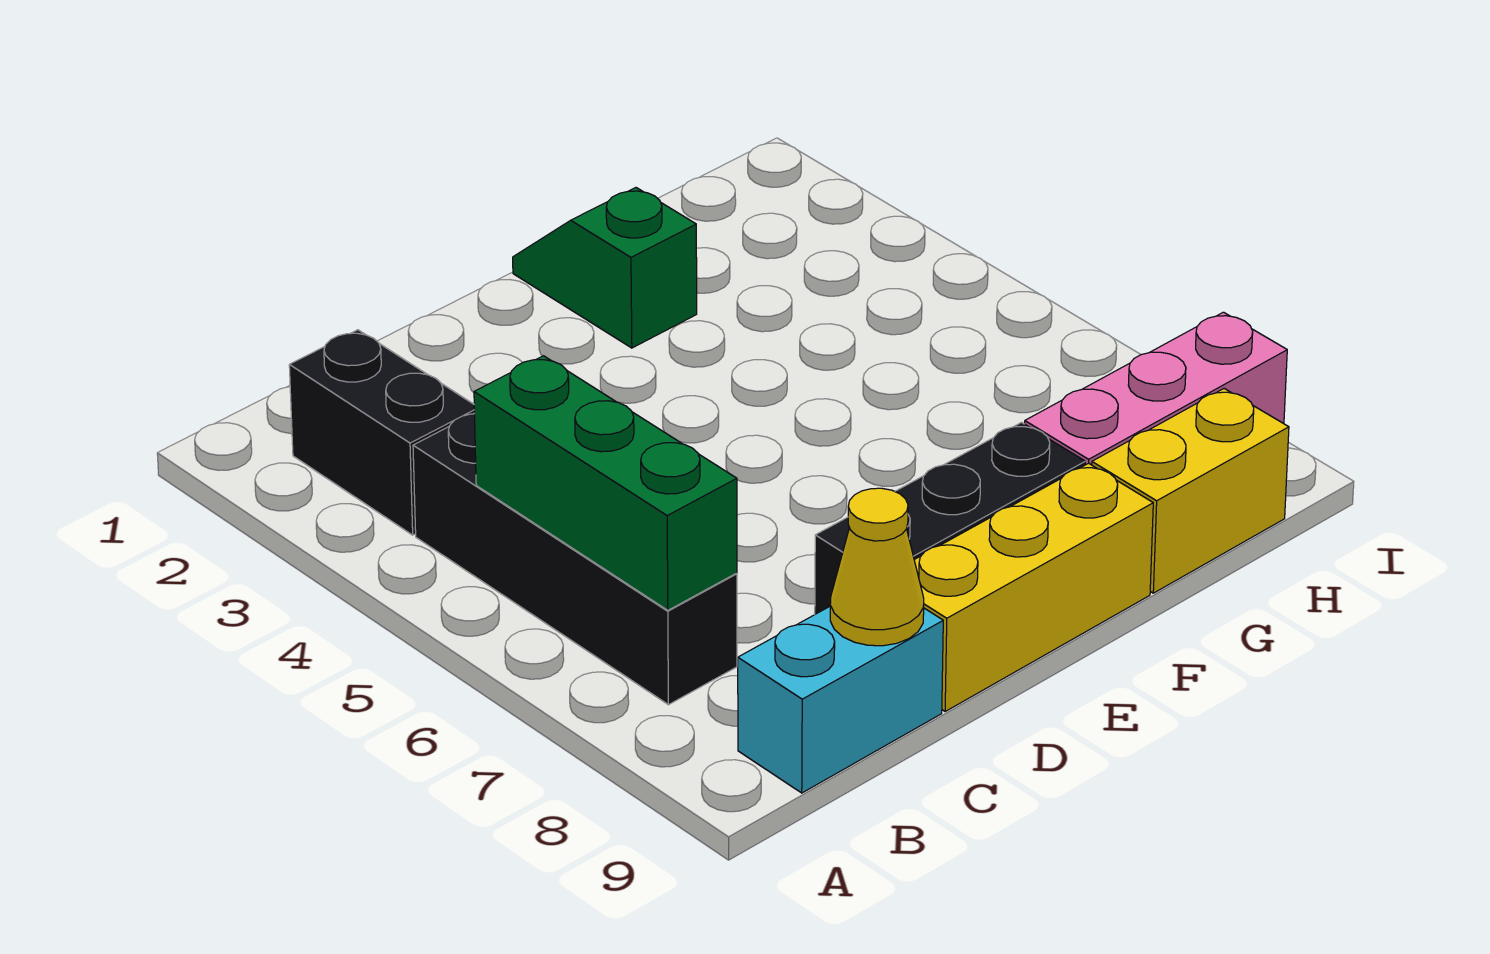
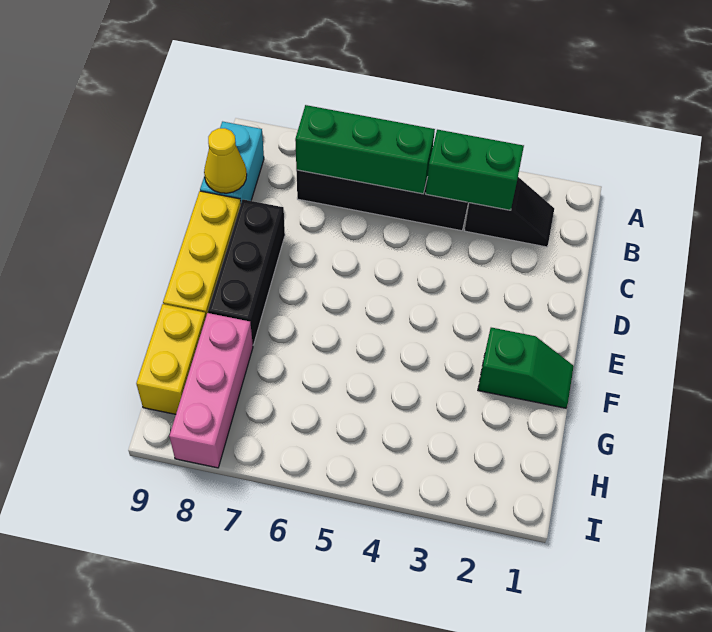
black brick B2:B3 level 1 -> black slope B2:B3 level 1 top 3
none -> green brick B3:B4 level 2

